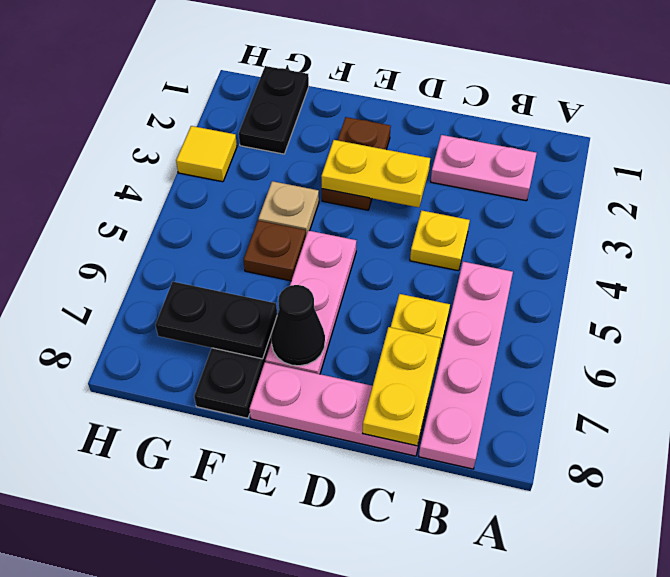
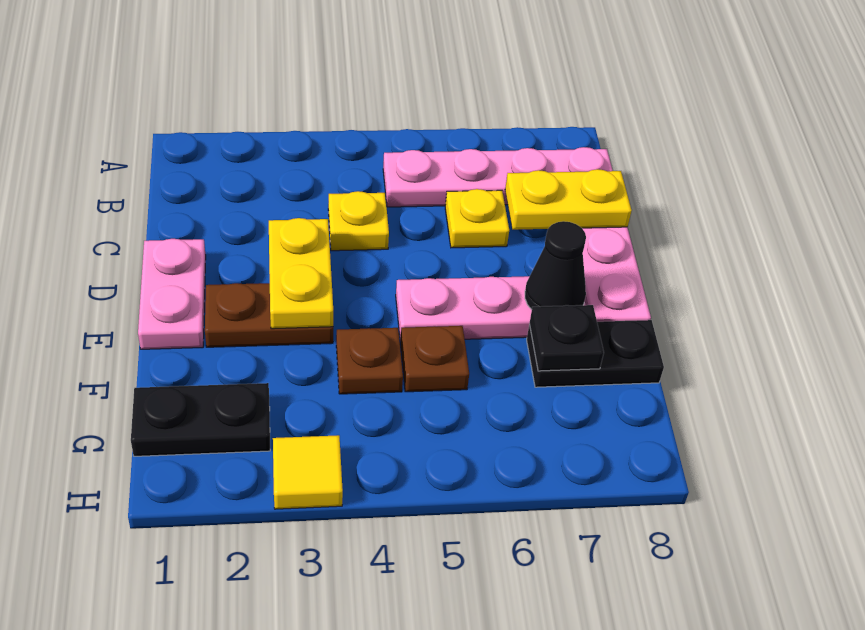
pink plate B2:C2 level 1 -> pink plate D1:E1 level 1
tan plate F4 level 1 -> brown plate F4 level 1
black plate F7:G7 level 2 -> black plate F7 level 2

